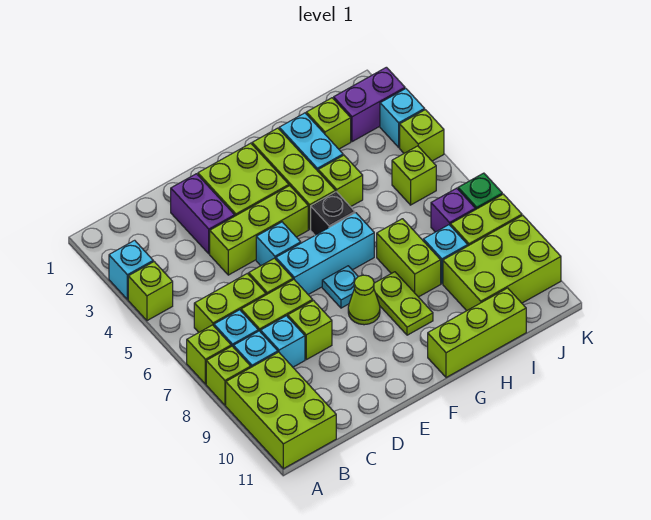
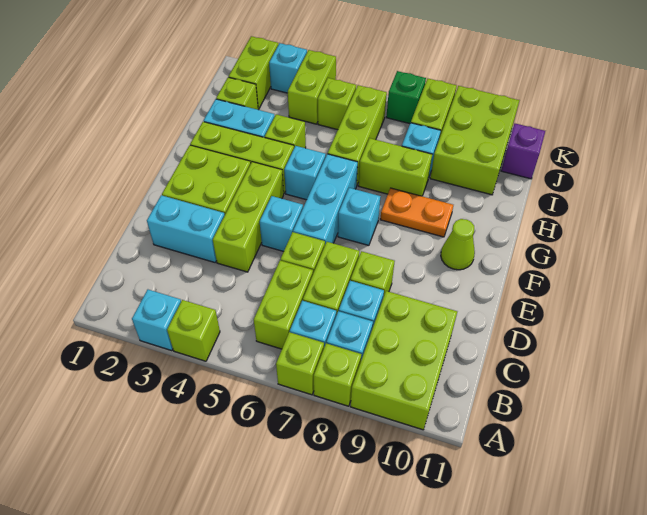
lime brick A9:B11 level 1 -> lime brick A9:C10 level 1
purple brick D2:D3 level 1 -> cyan brick D2:D3 level 1
cyan plate F7 level 1 -> cyan brick F7 level 1
lime cone F8 level 1 -> lime cone F10 level 1
black brick G5 level 1 -> cyan brick G5 level 1
lime plate G8:G9 level 1 -> orange plate G8:G9 level 1
lime brick G11:I11 level 1 -> lime brick H6:J6 level 1
purple brick J2:K2 level 1 -> lime brick J2:K2 level 1
purple brick J7 level 1 -> purple brick J11 level 1
lime brick K4 level 1 -> lime brick J4:K4 level 1

